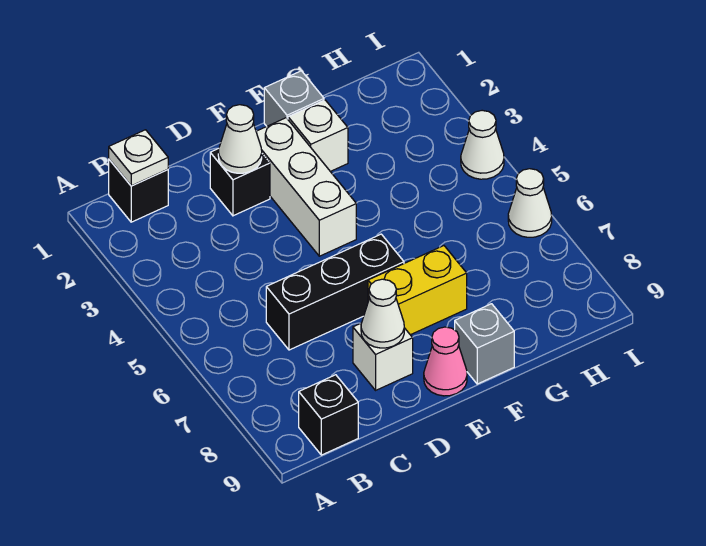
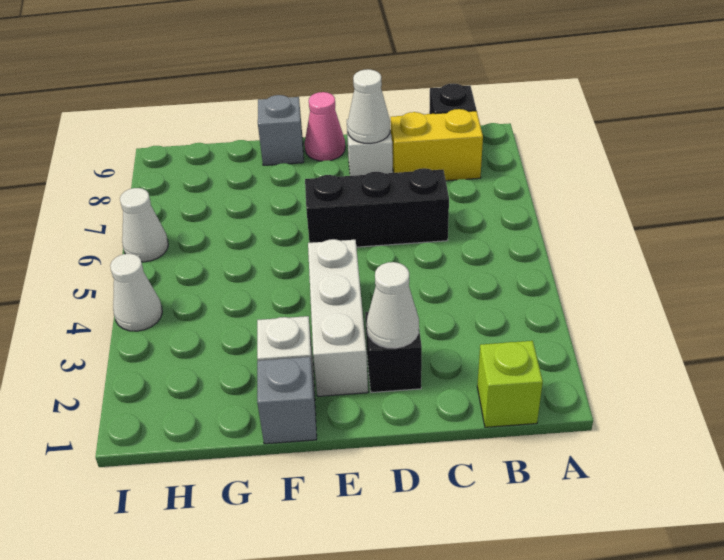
black brick B1 level 1 -> lime brick B1 level 1
white plate B1 level 2 -> none
yellow brick E7:F7 level 1 -> yellow brick B8:C8 level 1

